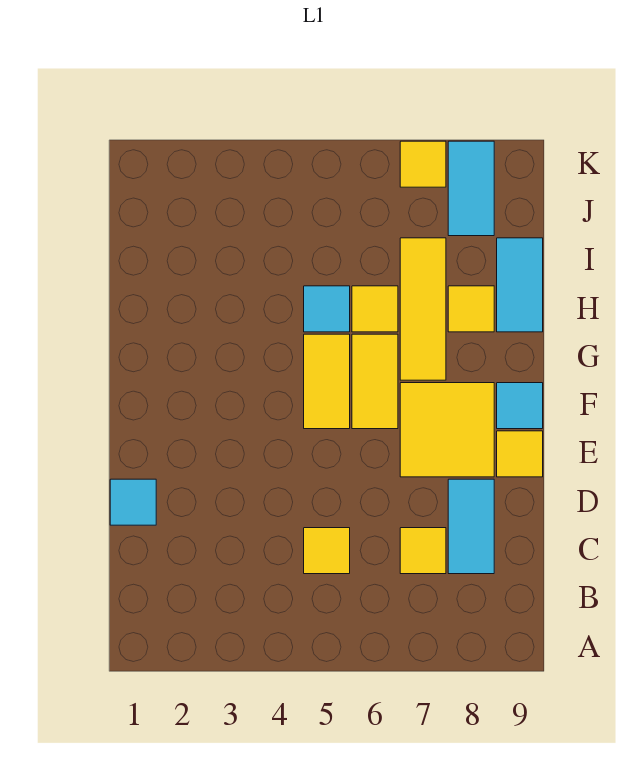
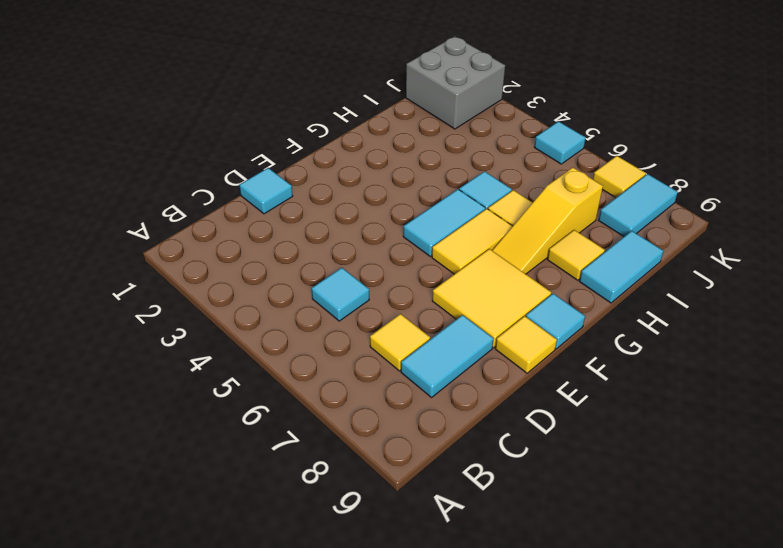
yellow tile C5 level 1 -> cyan tile C5 level 1
yellow tile F5:G5 level 1 -> cyan tile F5:G5 level 1
yellow tile G7:I7 level 1 -> yellow slope G7:I7 level 1 top I
none -> grey brick J1:K2 level 1
none -> cyan tile K5 level 1

